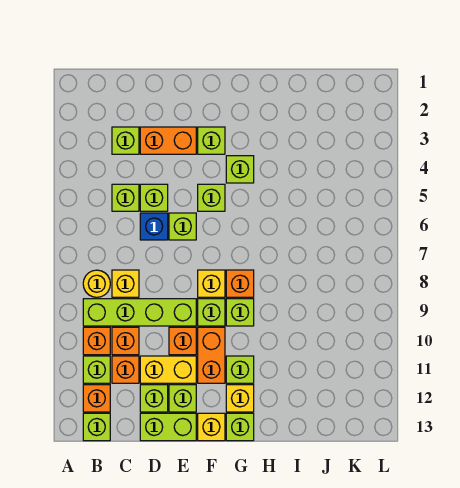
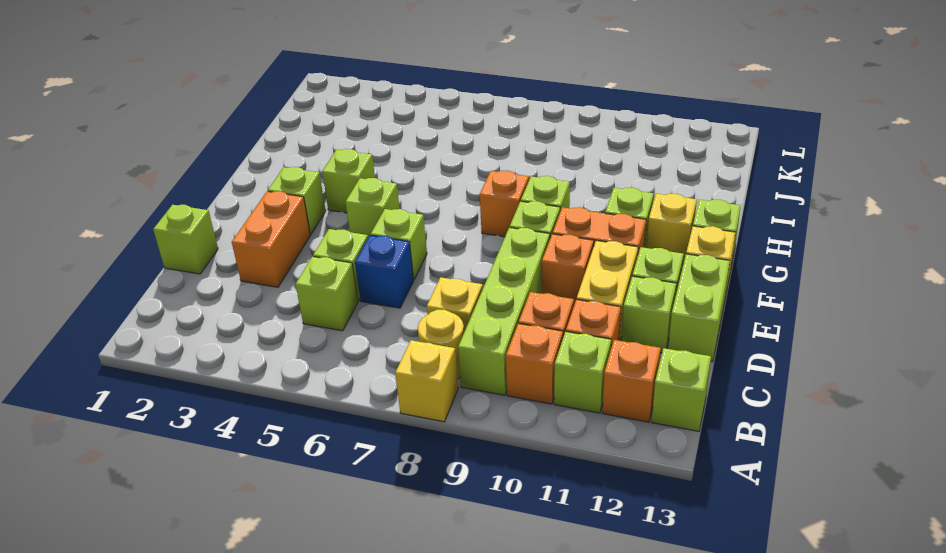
lime brick C3 level 1 -> lime brick D1 level 1
yellow brick F8 level 1 -> yellow brick A8 level 1

